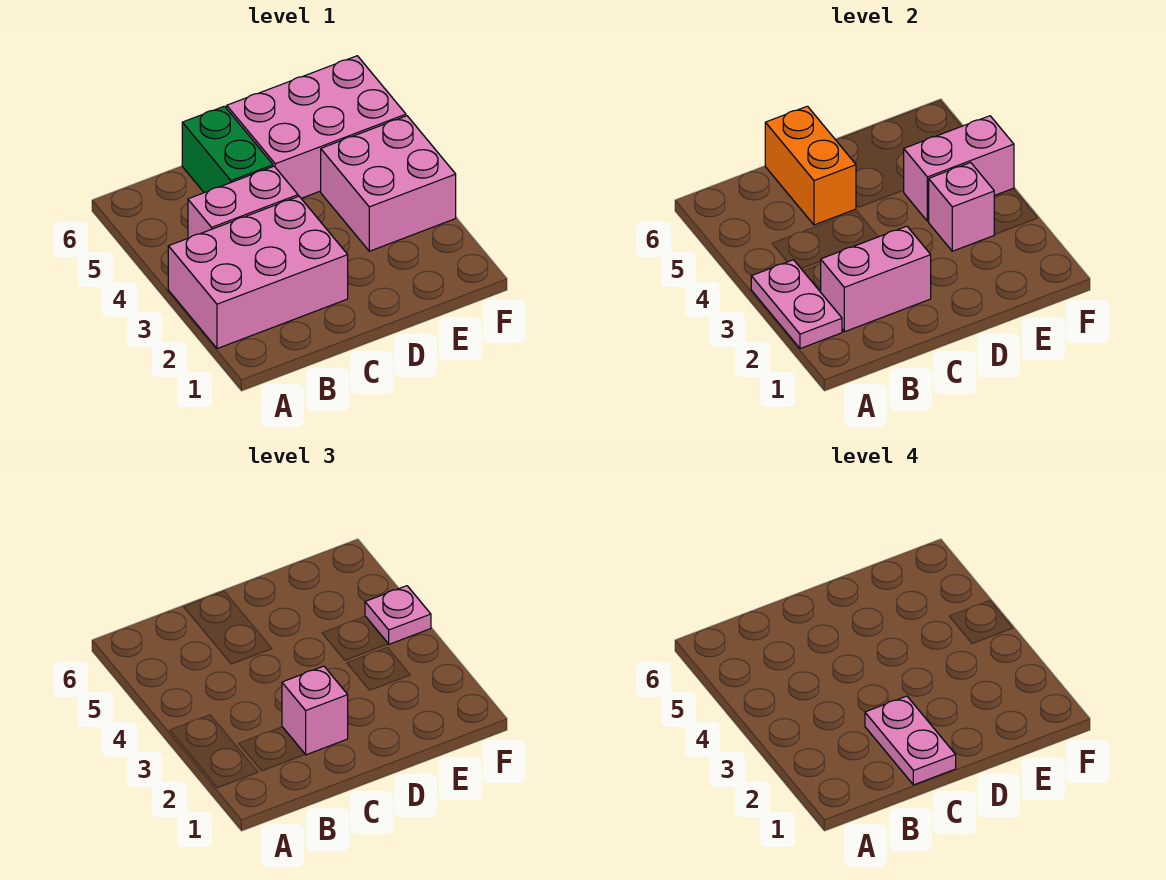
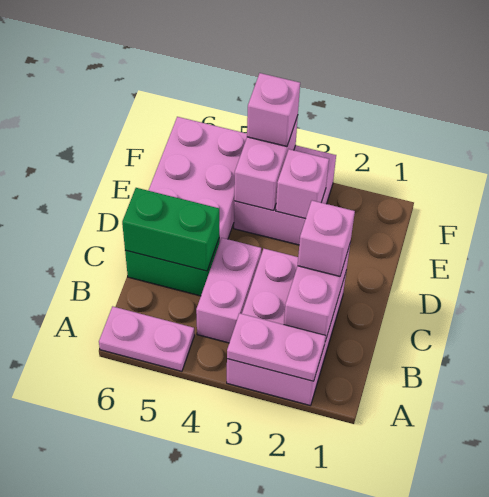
pink plate C1:C2 level 4 -> pink plate A5:A6 level 1
orange brick C5:C6 level 2 -> green brick C5:C6 level 2
pink plate F4 level 3 -> pink brick F4 level 3

